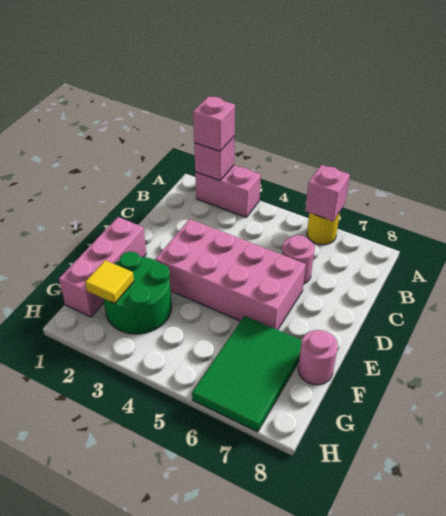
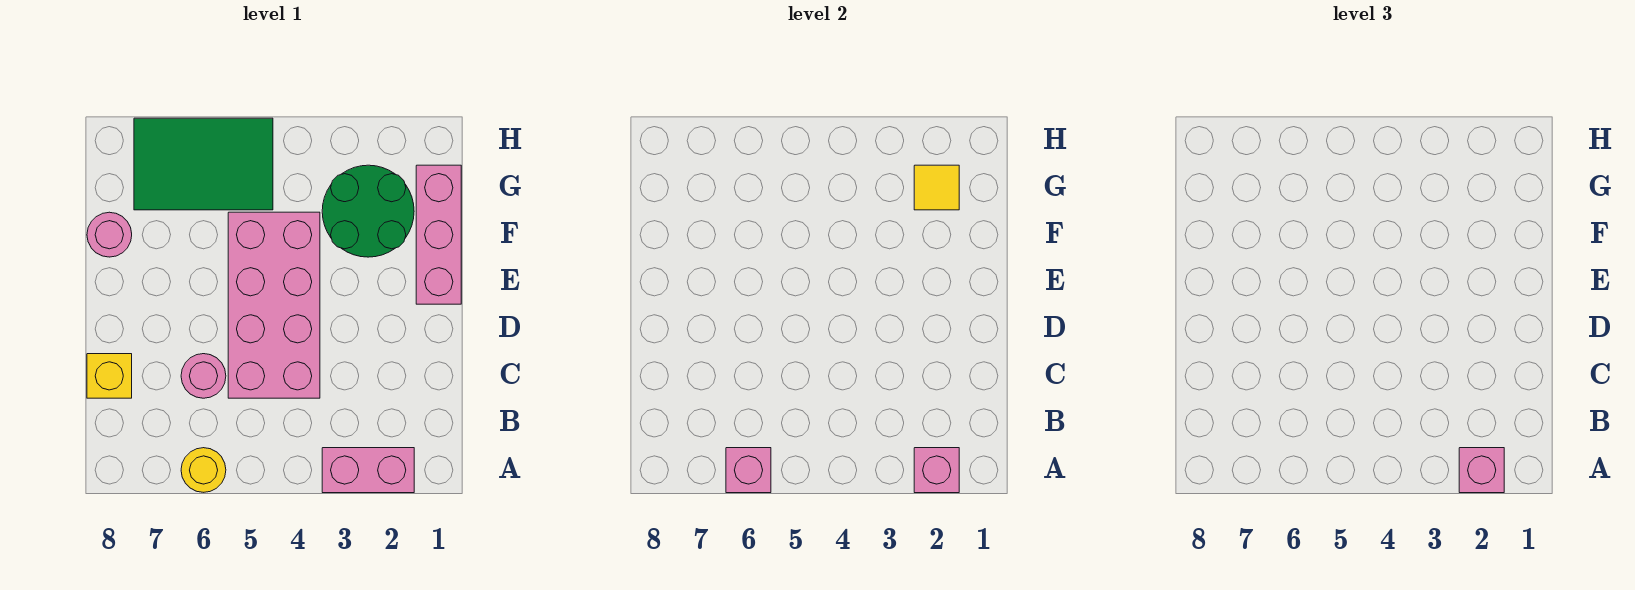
none -> yellow brick C8 level 1
pink brick D3:E6 level 1 -> pink brick C4:F5 level 1
green tile F6:H7 level 1 -> green tile G5:H7 level 1

